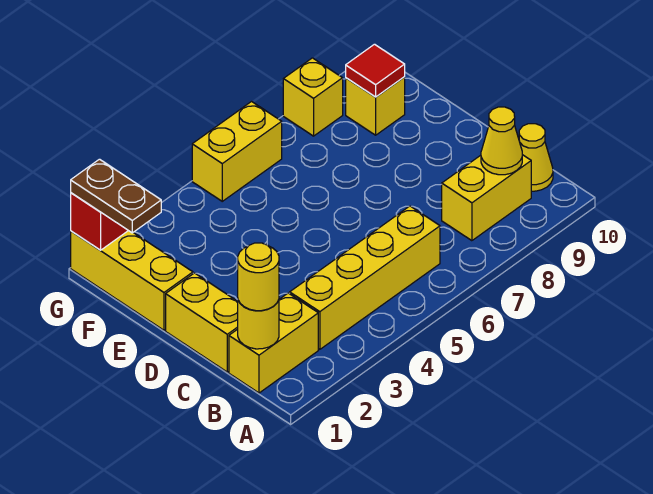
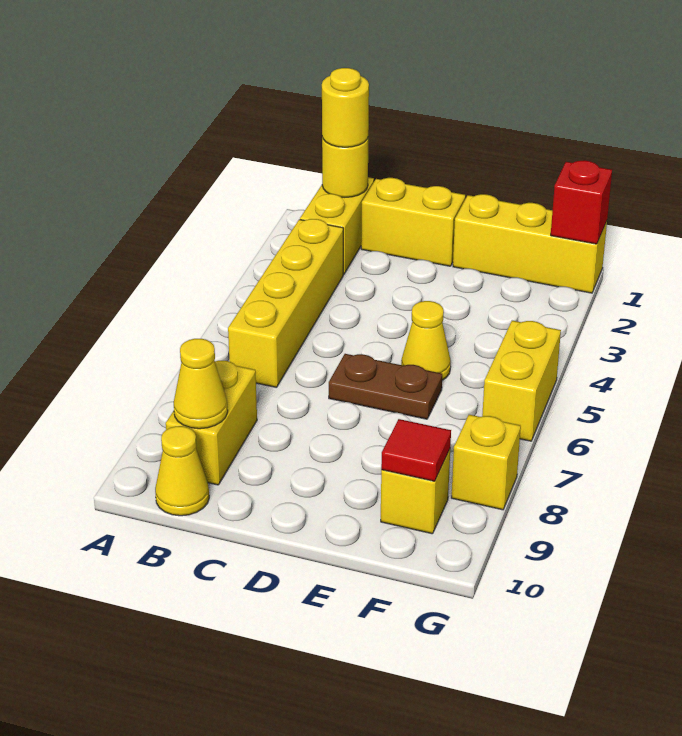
none -> yellow cone E5 level 1
brown plate F1:G1 level 3 -> brown plate D6:E6 level 1

